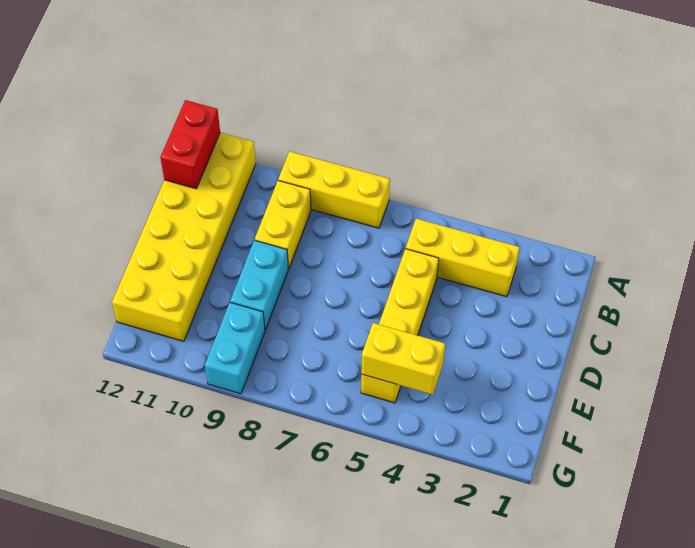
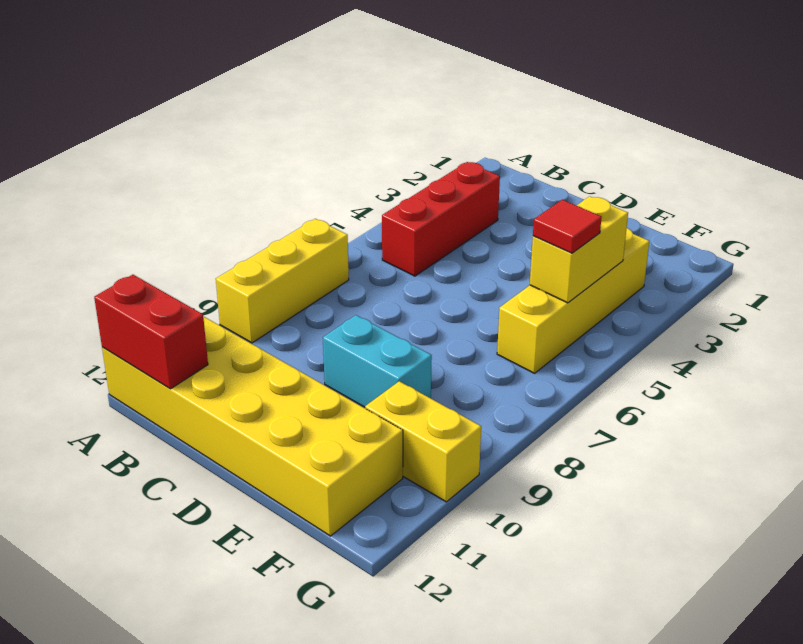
yellow brick B3:B5 level 1 -> red brick B3:B5 level 1
yellow brick B9:C9 level 1 -> yellow brick F10:G10 level 1
yellow brick C5:F5 level 1 -> yellow brick F3:F6 level 1
none -> red tile F5 level 3
cyan brick F9:G9 level 1 -> none

